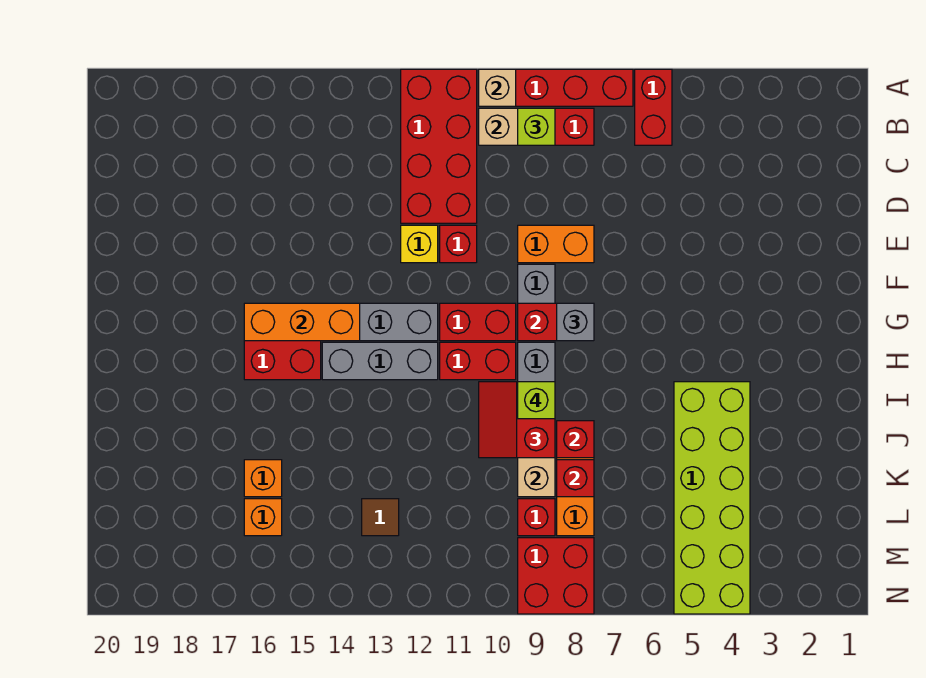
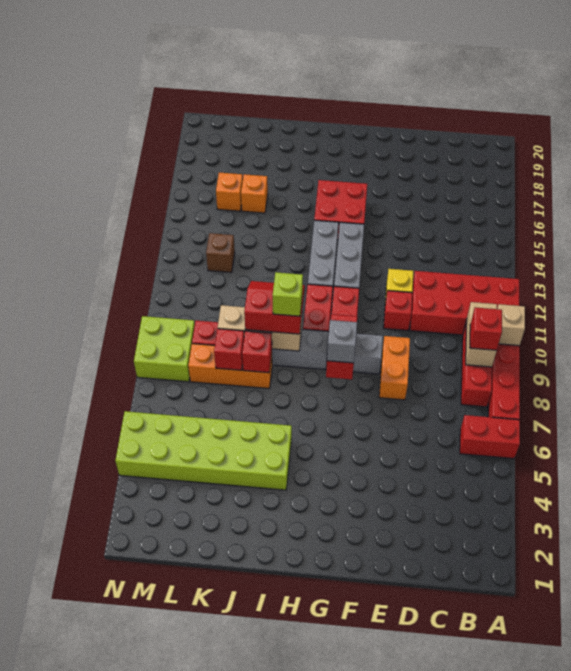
lime brick B9 level 3 -> red brick B9 level 3
orange brick G14:G16 level 2 -> none
brown tile L13 level 1 -> brown brick L13 level 1
red brick M8:N9 level 1 -> lime brick M8:N9 level 1

